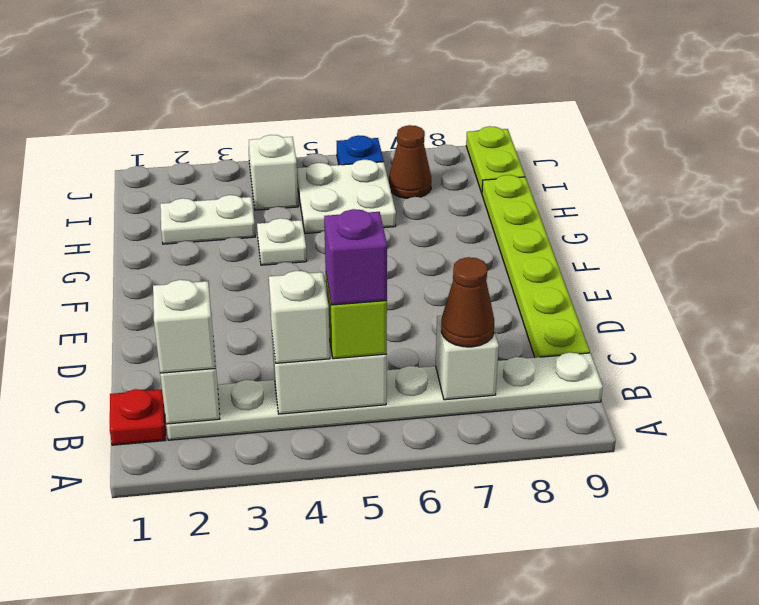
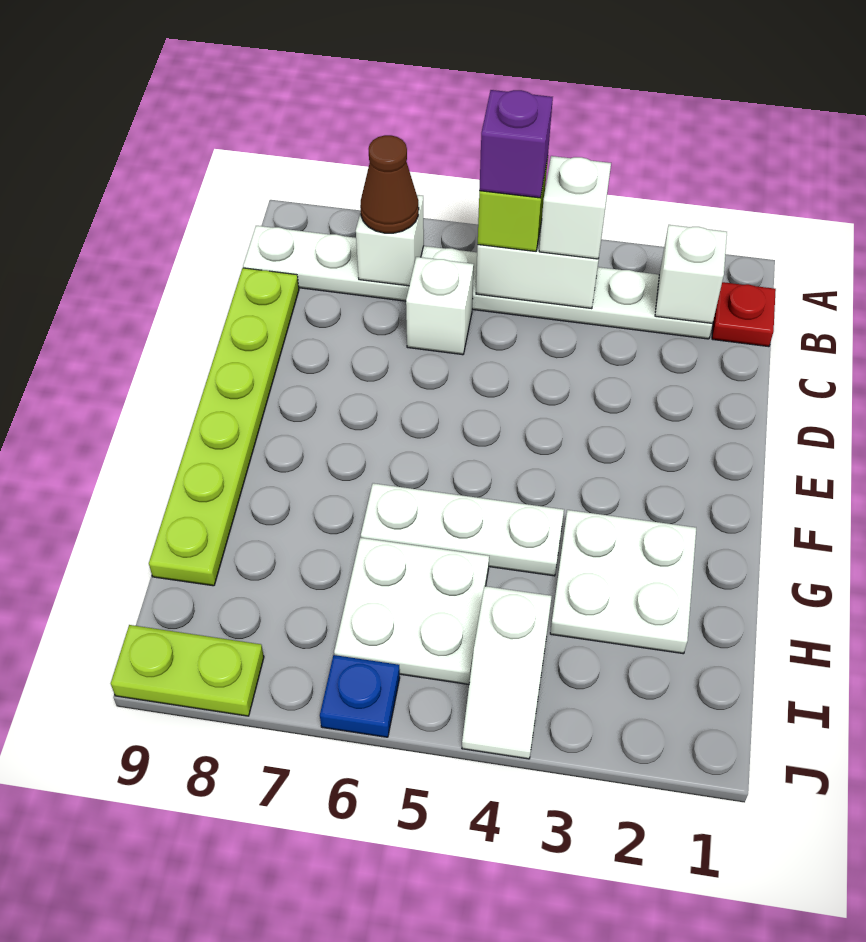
white brick B2 level 3 -> white brick C6 level 1
white plate G4 level 1 -> white plate G4:G6 level 1
white plate H2:H3 level 1 -> white plate G2:H3 level 1
brown cone I7 level 1 -> none
lime plate I9:J9 level 1 -> lime plate J8:J9 level 1

